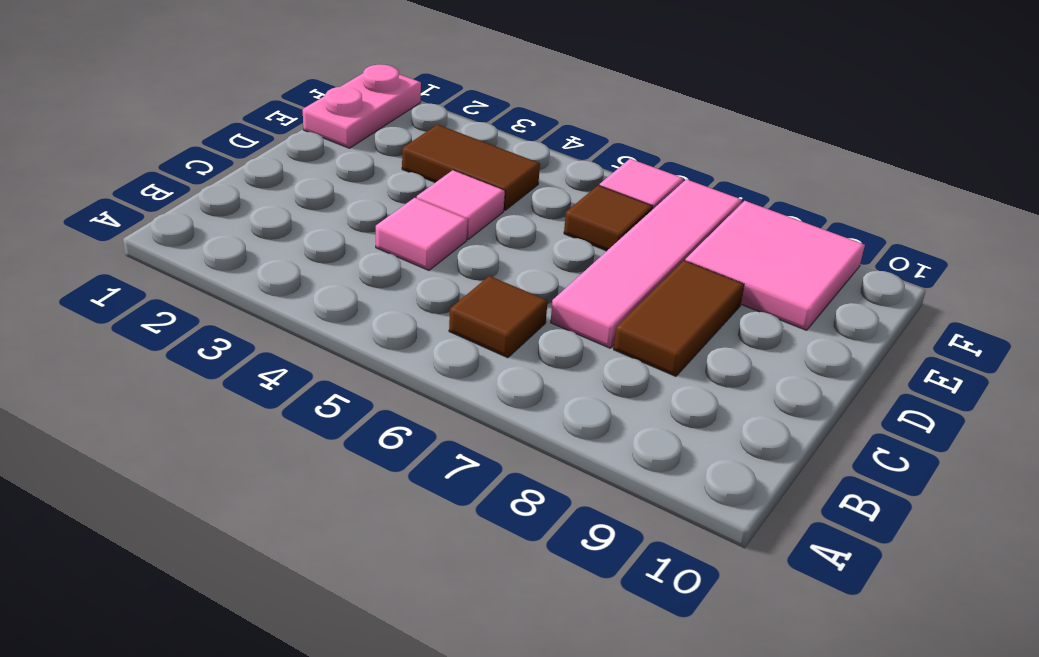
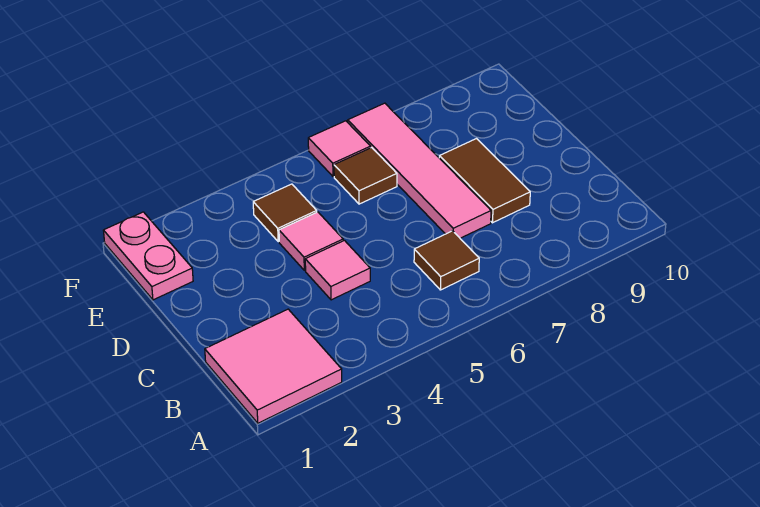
brown tile E3:E4 level 1 -> brown tile E4 level 1
pink tile E8:F9 level 1 -> pink tile A1:B2 level 1

